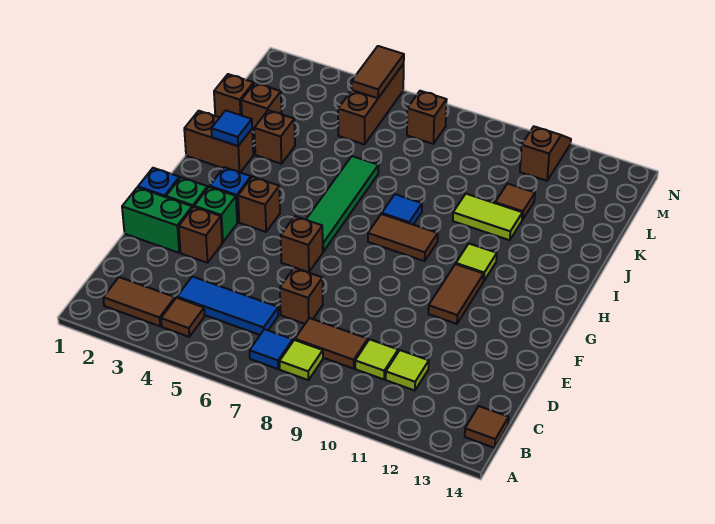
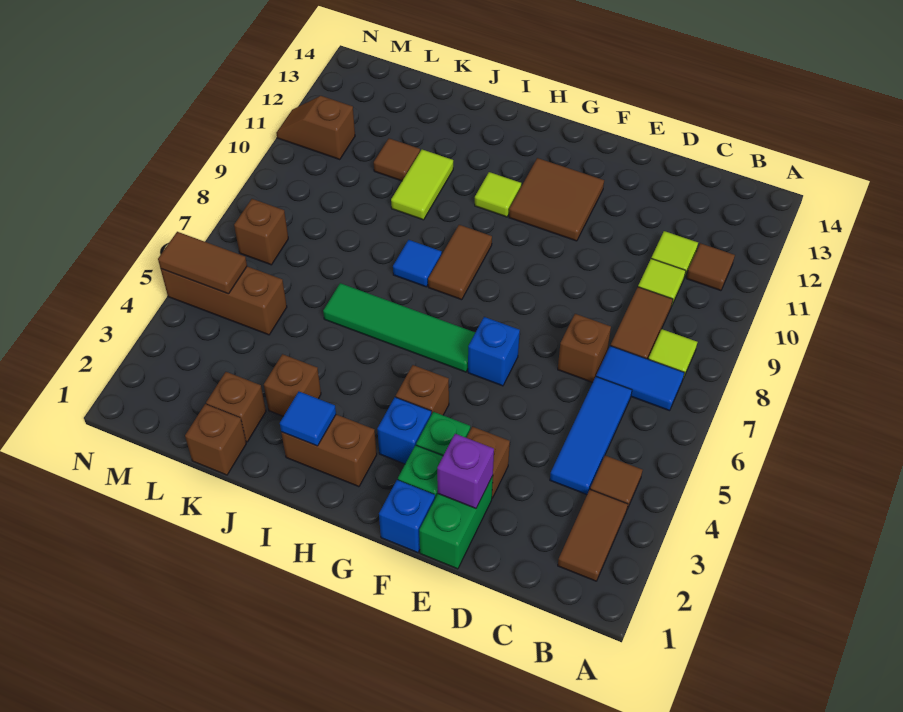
blue tile B7 level 1 -> blue tile B7:C7 level 1
brown tile B14 level 1 -> brown tile B11 level 1
none -> purple brick E2 level 2
brown brick F6 level 1 -> blue brick F6 level 1
brown tile F11:G11 level 1 -> brown tile F11:G12 level 1
brown brick I1:I2 level 1 -> brown brick H2:I2 level 1

